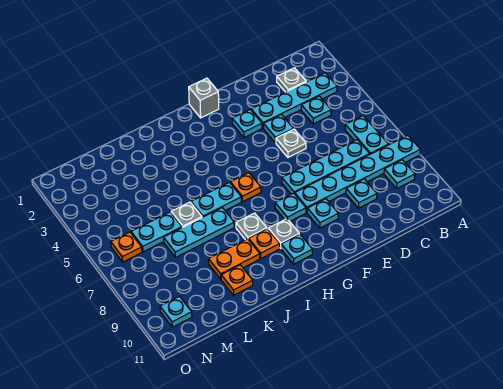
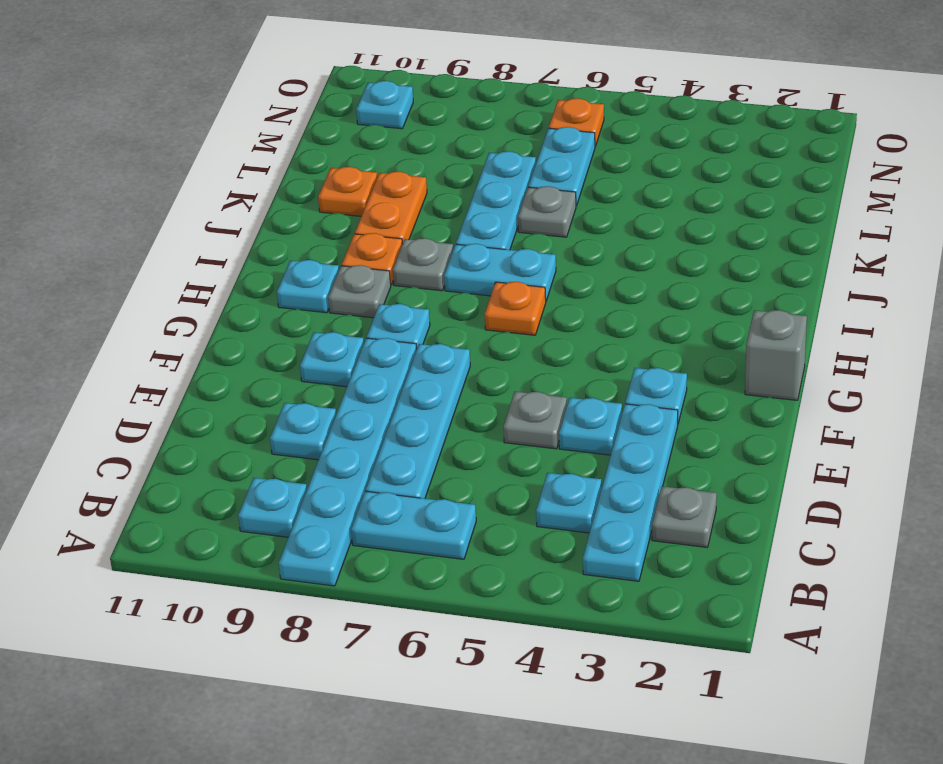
cyan plate I6:J6 level 1 -> cyan plate I6:I7 level 1

